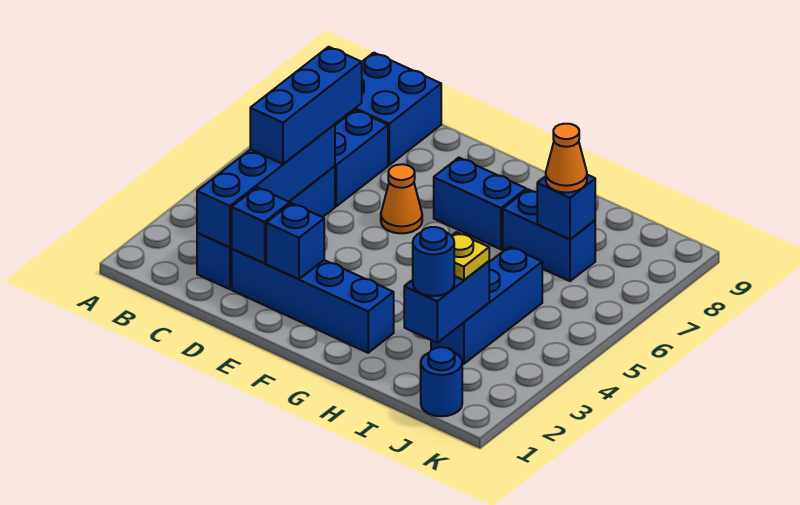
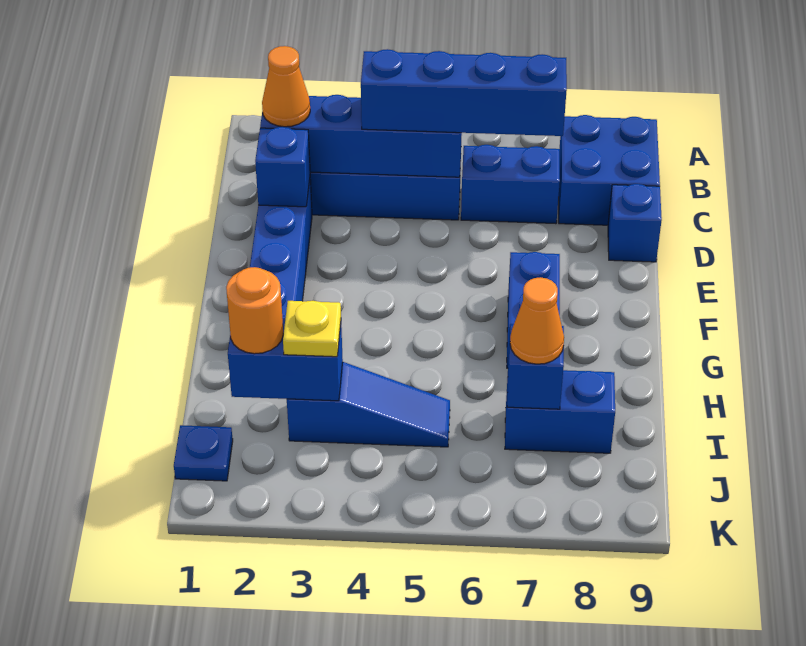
blue brick C4:C6 level 3 -> blue brick C4:C7 level 3
blue brick E2 level 2 -> blue brick D9 level 1
orange cone E6 level 1 -> orange cone C2 level 3
blue brick H7:I7 level 1 -> blue brick I7:I8 level 1
blue round brick I2 level 3 -> orange round brick I2 level 3
blue brick I3:I5 level 1 -> blue slope I3:I5 level 1 top 3
blue round brick J1 level 1 -> blue plate J1 level 1

